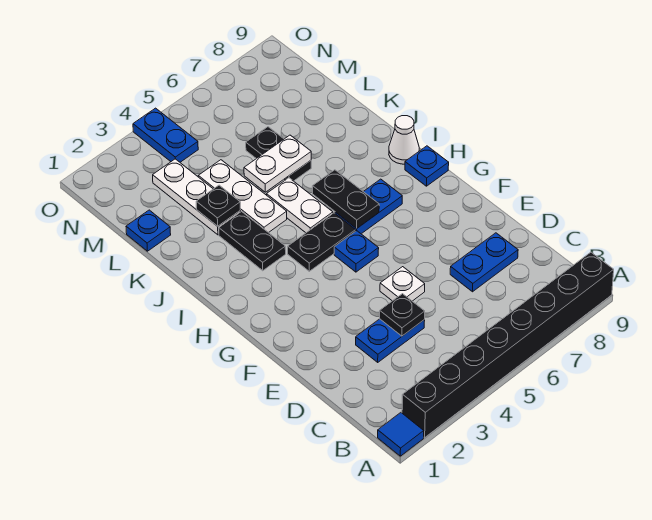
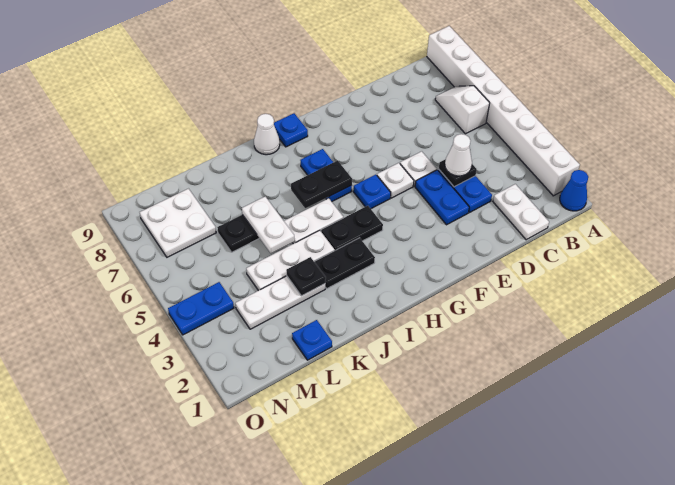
blue tile A1 level 1 -> blue cone A1 level 1
black brick A2:A9 level 1 -> white brick A2:A9 level 1
none -> white slope B6:B7 level 1 top 6
none -> white plate C1:C2 level 1
none -> white cone D4 level 3
blue plate D7:D8 level 1 -> blue plate E3:E4 level 1
none -> white plate F5 level 1
black plate H4:H5 level 1 -> black plate H4:I4 level 1
none -> white plate M7:N8 level 1

